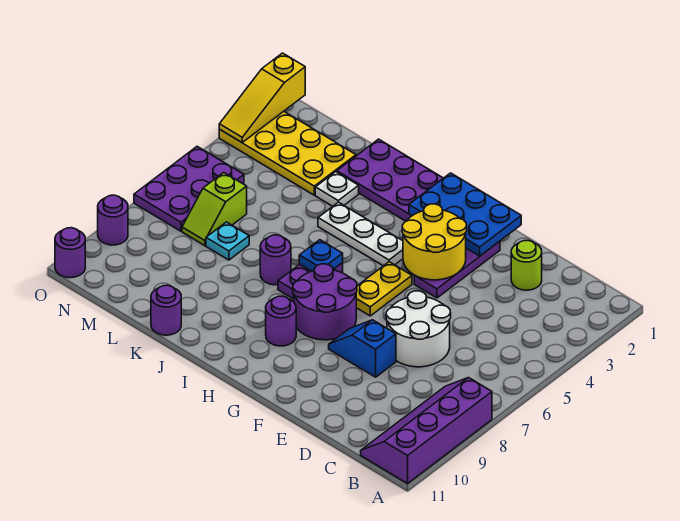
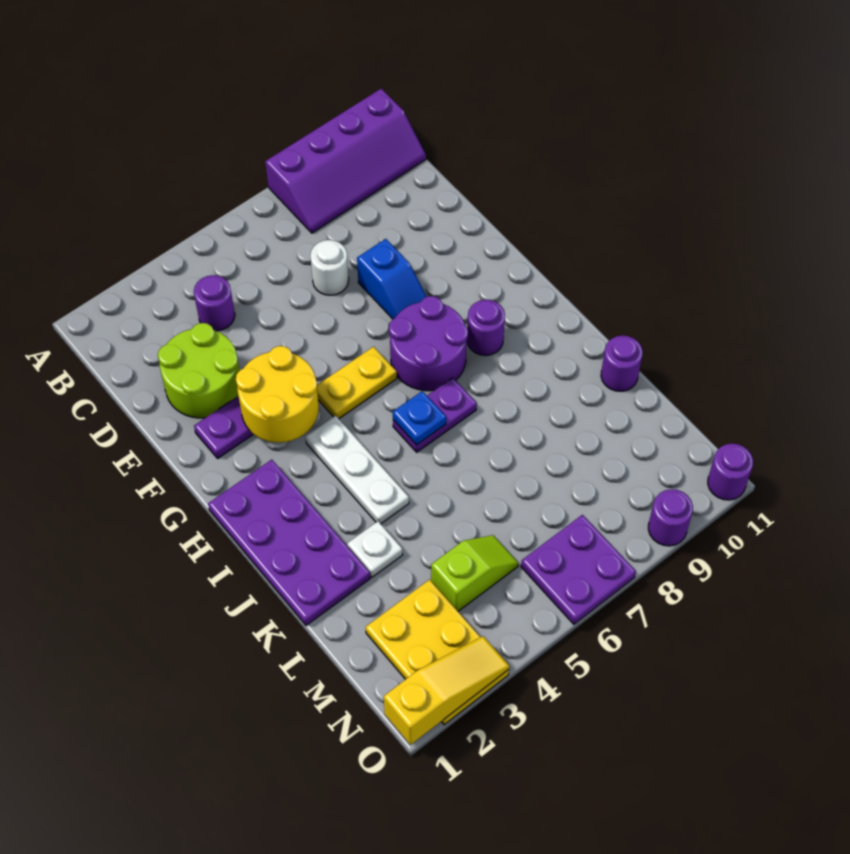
lime round brick D2 level 1 -> lime round brick D2:E3 level 1
white round brick D6:E7 level 1 -> white round brick D7 level 1
blue plate F1:H2 level 2 -> none
purple round brick J7 level 1 -> purple round brick C4 level 1
yellow plate L2:O3 level 1 -> yellow plate M2:O3 level 1
cyan plate L7 level 1 -> none
lime slope M6:M7 level 1 top 6 -> lime slope M4:M5 level 1 top 4
purple plate N5:O7 level 1 -> purple plate N6:O7 level 1

